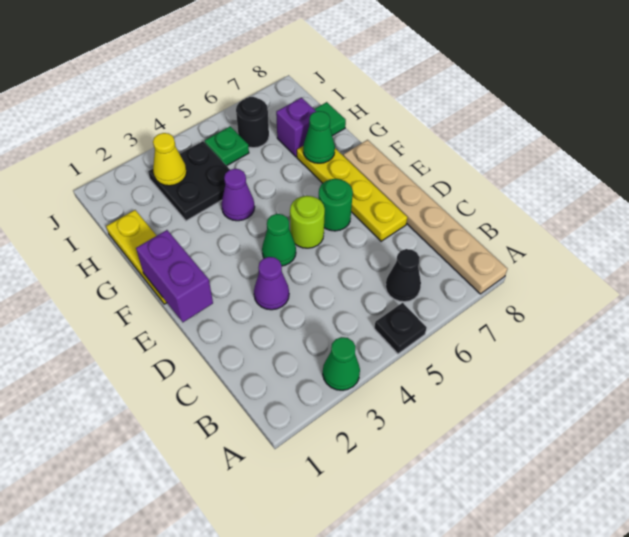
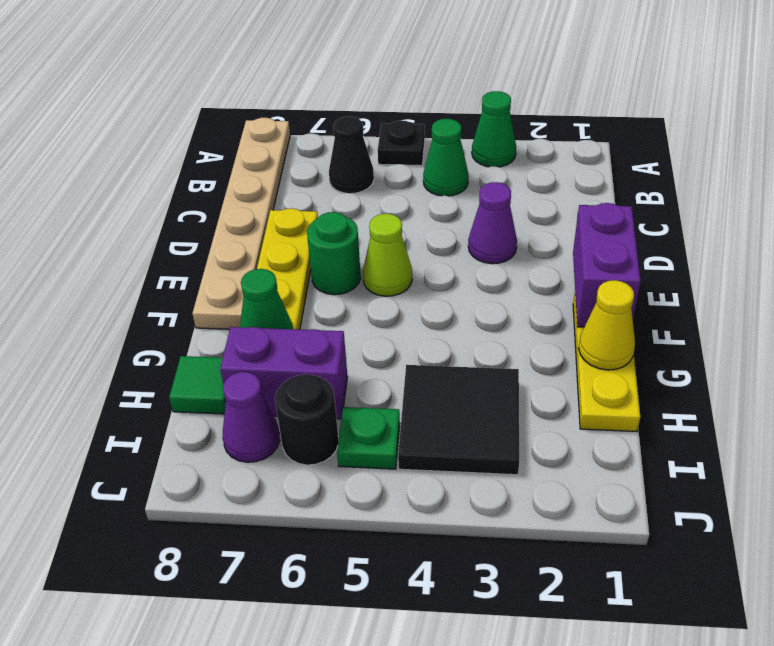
green cone E4 level 1 -> green cone B4 level 1
lime round brick E5 level 1 -> lime cone E5 level 1
purple cone G4 level 1 -> purple cone I7 level 1
black plate H3:I4 level 1 -> black tile H3:I4 level 1
purple brick H7 level 1 -> purple brick H6:H7 level 1
yellow cone I3 level 2 -> yellow cone G1 level 2

